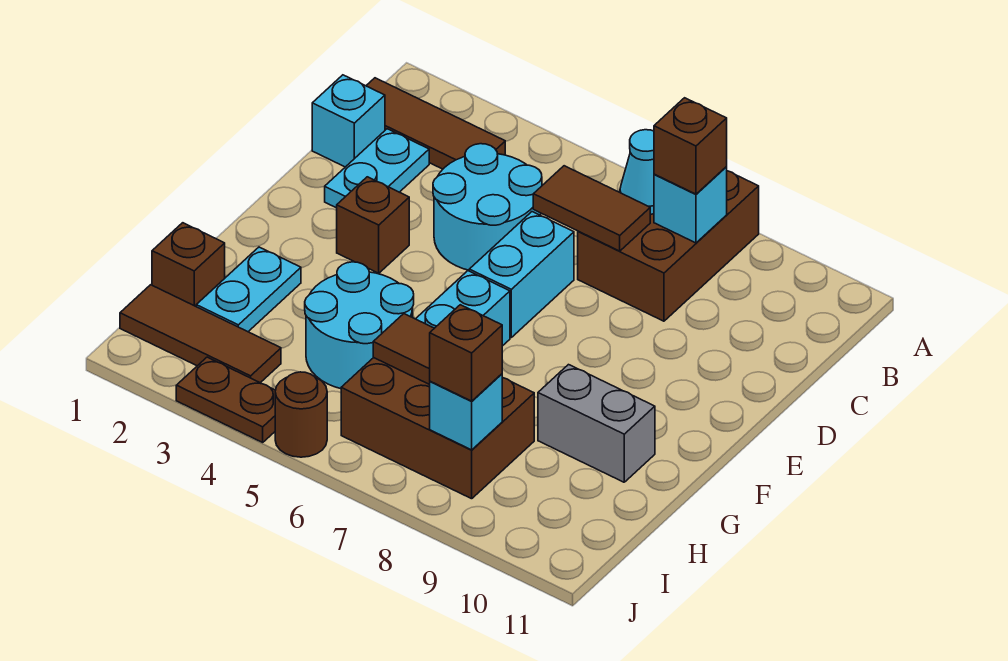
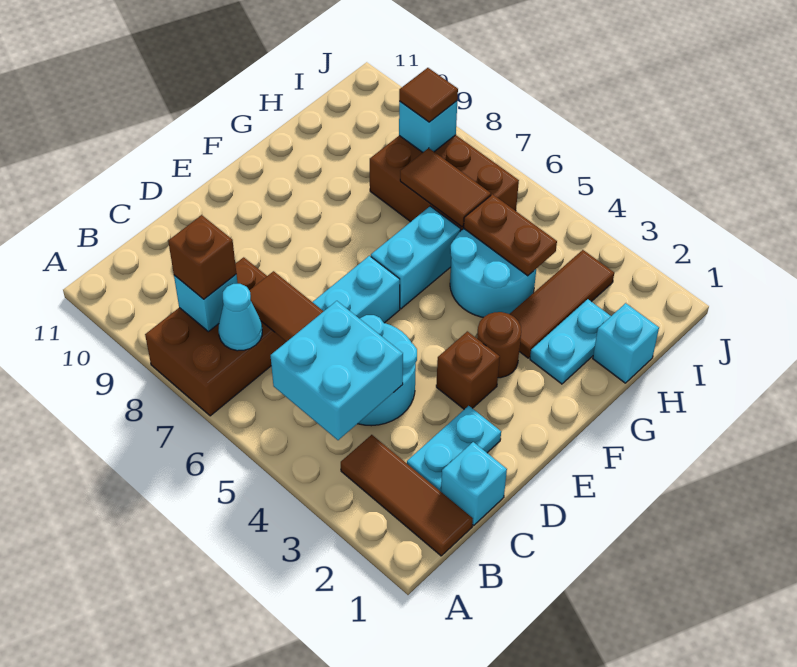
none -> cyan brick B4:C5 level 2
grey brick G9:G10 level 1 -> none
brown brick H1 level 1 -> cyan brick H1 level 1
brown tile I1:I3 level 1 -> brown tile G3:I3 level 1
brown brick I8 level 3 -> brown tile I8 level 3
brown plate J3:J4 level 1 -> brown plate H4:H5 level 2
brown round brick J5 level 1 -> brown round brick F3 level 1

